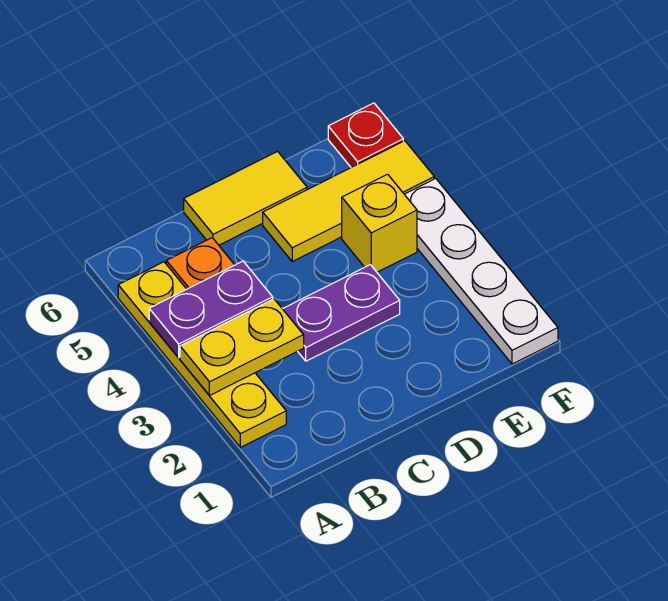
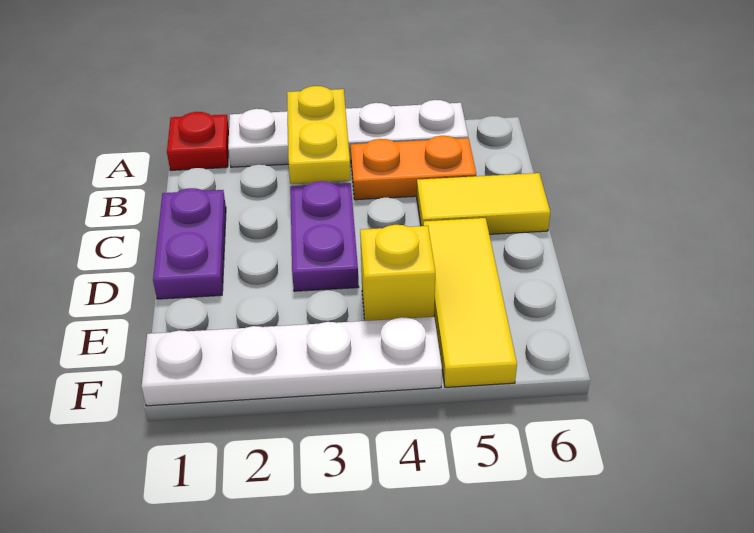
yellow plate A2:A5 level 1 -> white plate A2:A5 level 1
purple plate A4:B4 level 2 -> purple plate C1:D1 level 1
yellow tile C6:D6 level 1 -> yellow tile C5:C6 level 1
red plate F6 level 1 -> red plate A1 level 1

